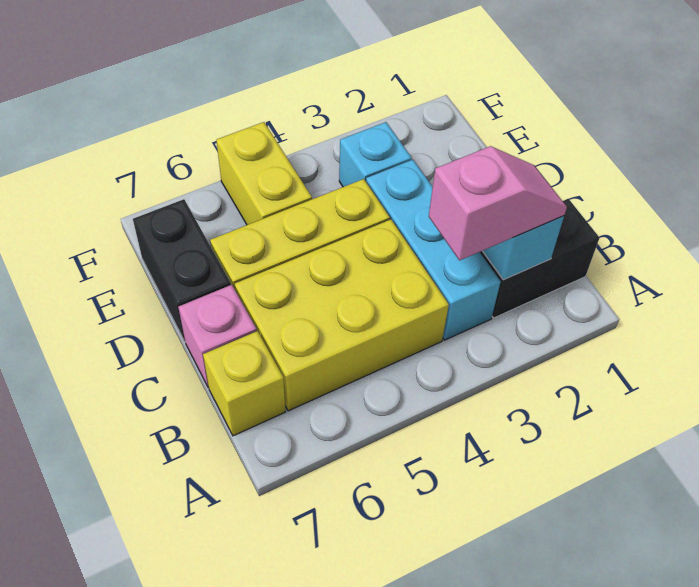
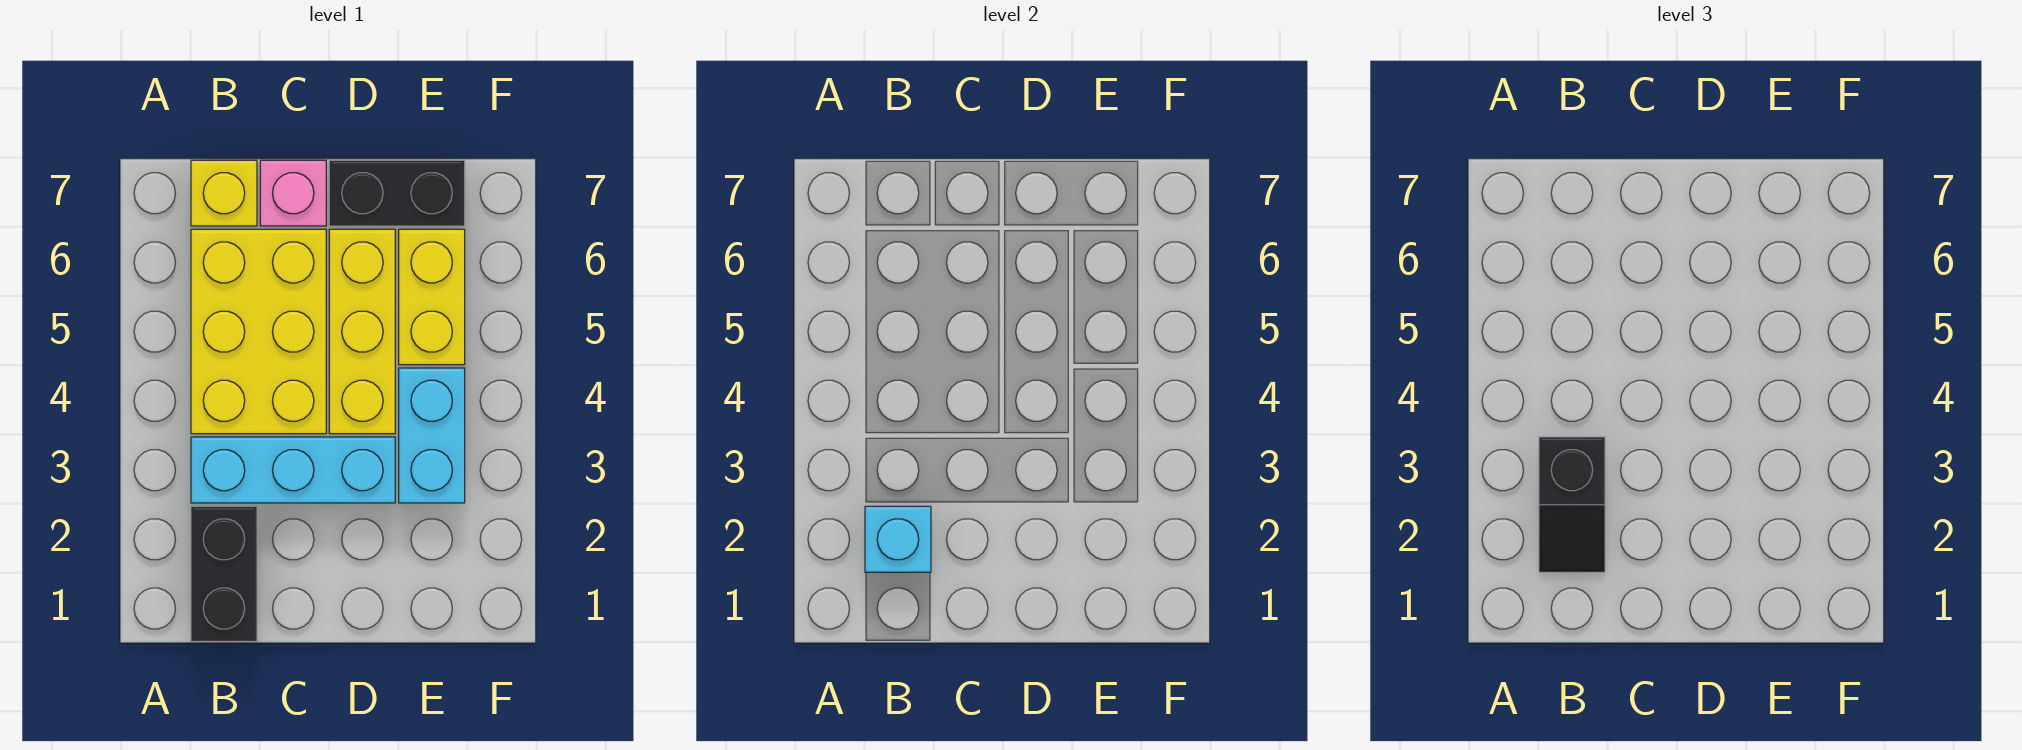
pink slope B2:B3 level 3 top 3 -> black slope B2:B3 level 3 top 3
cyan brick E3 level 1 -> cyan brick E3:E4 level 1
yellow brick E5:F5 level 1 -> yellow brick E5:E6 level 1

